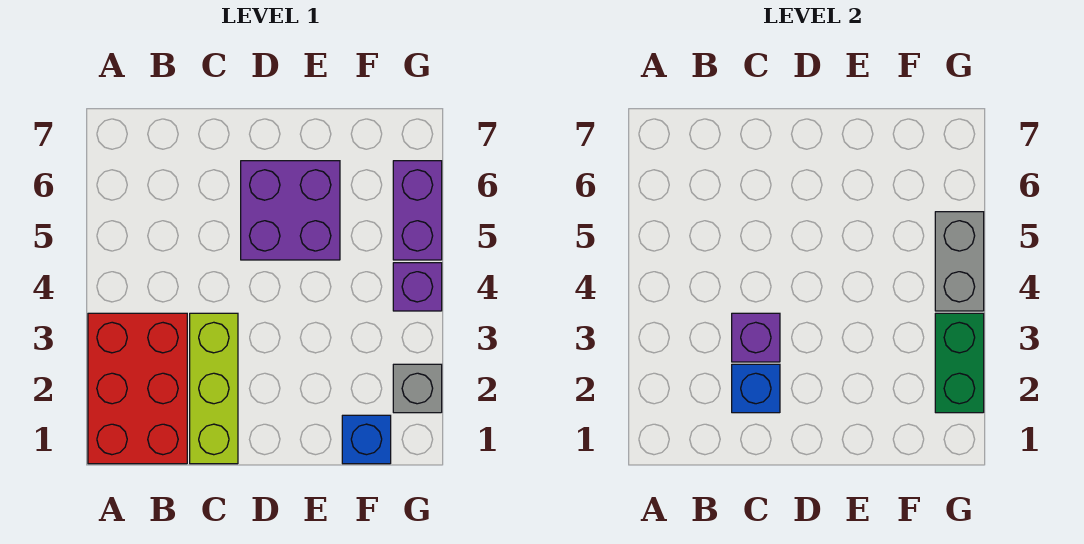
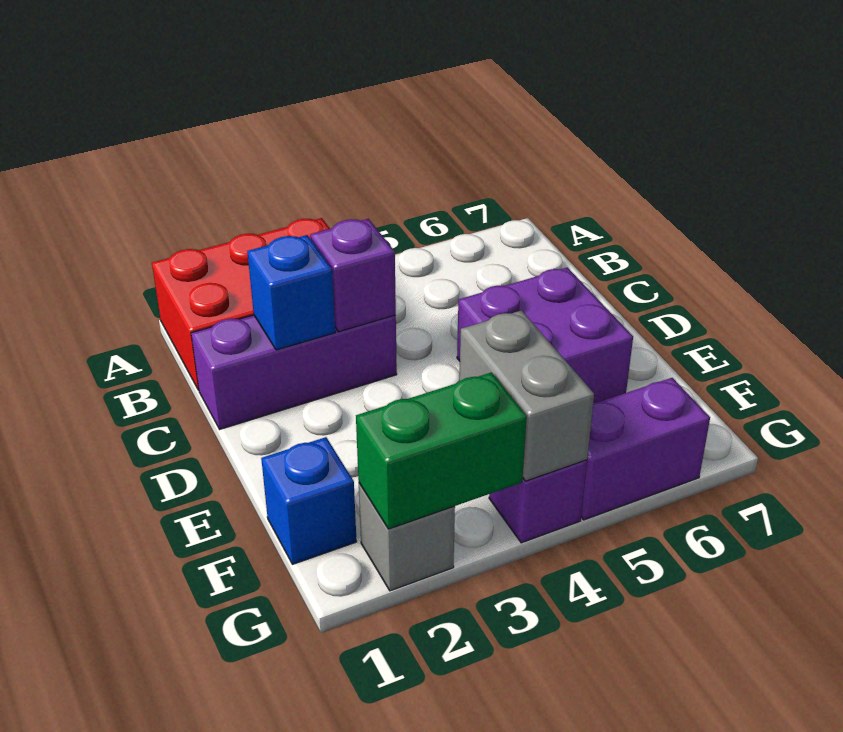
lime brick C1:C3 level 1 -> purple brick C1:C3 level 1
grey brick G4:G5 level 2 -> grey brick F4:G4 level 2

